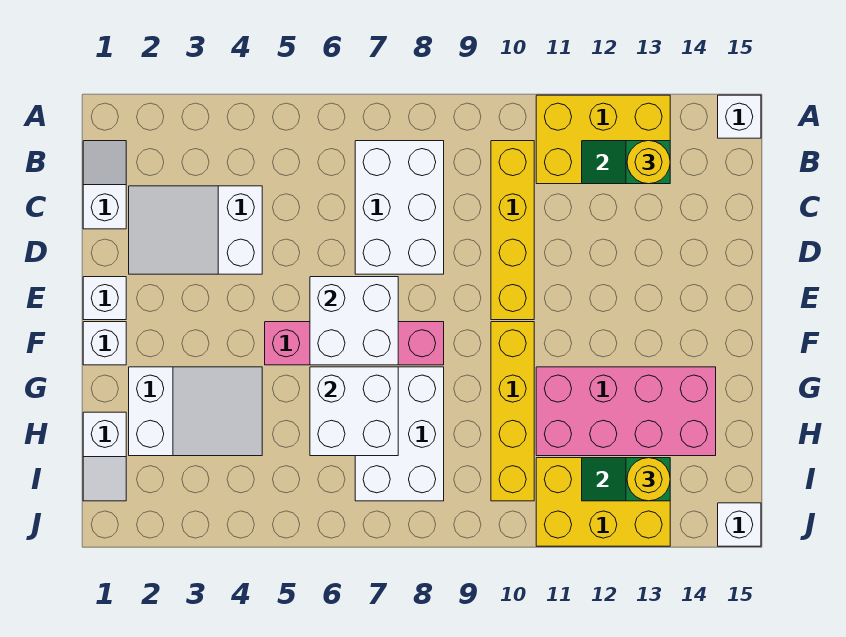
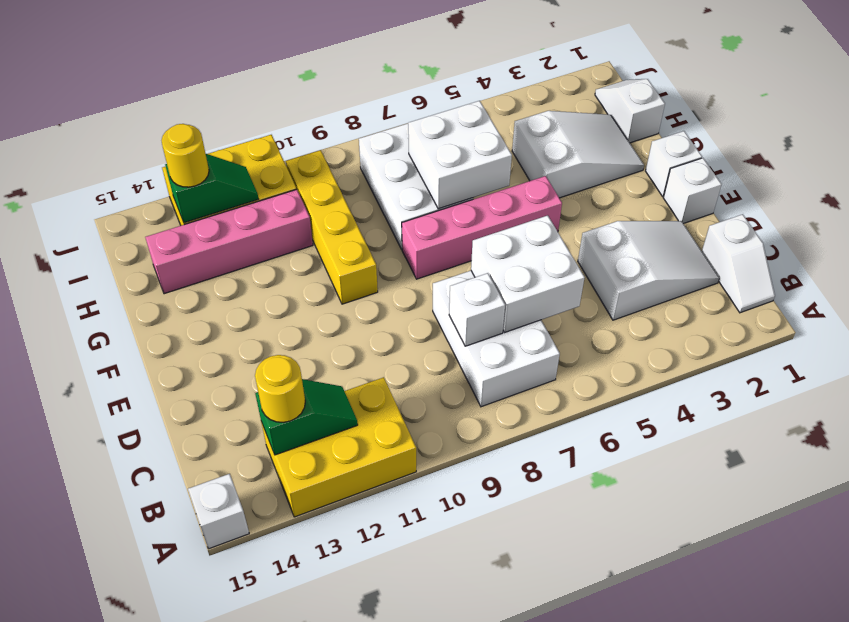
yellow brick B10:E10 level 1 -> none
white brick E6:F7 level 2 -> white brick C6:D7 level 2
white slope G2:H4 level 1 top 2 -> white slope G2:H4 level 1 top 4
pink brick G11:H14 level 1 -> pink brick H11:H14 level 1
white brick J15 level 1 -> white brick C8 level 2

